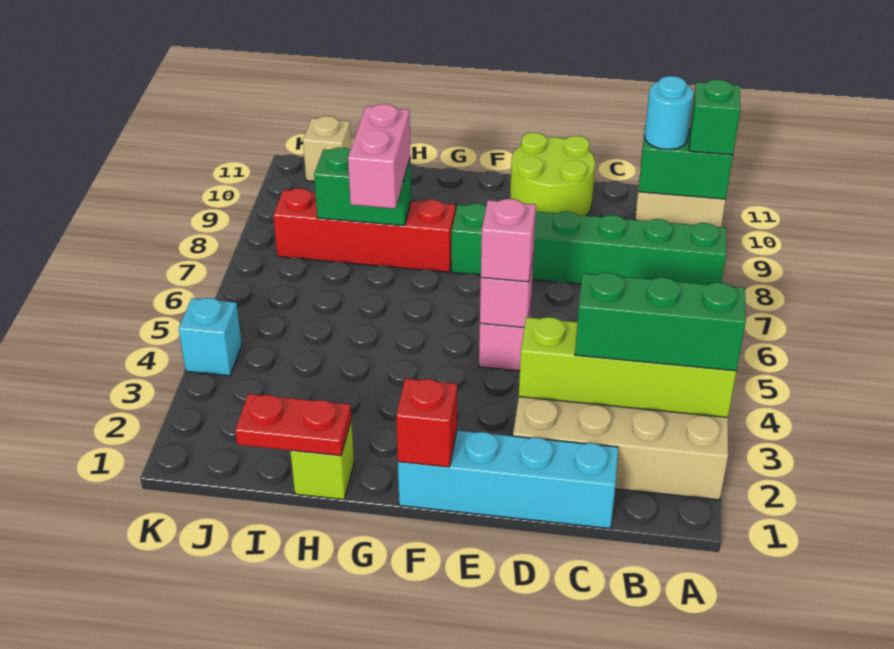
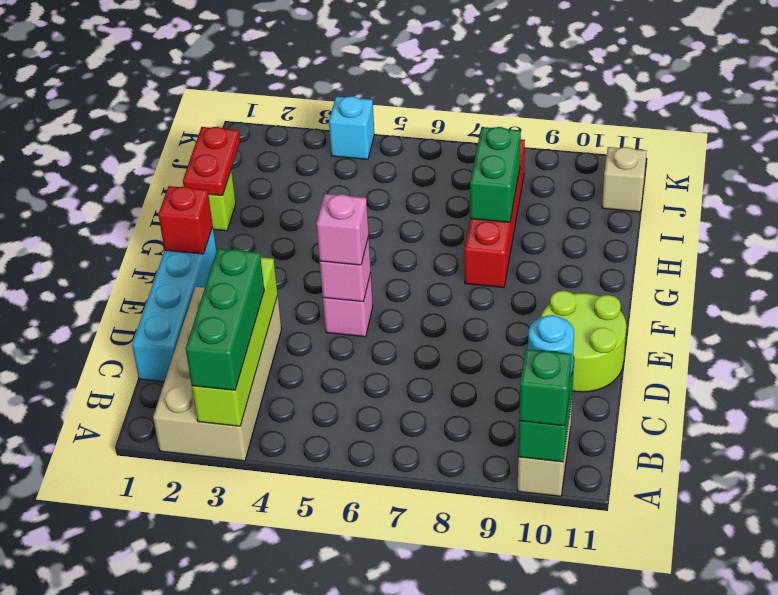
green brick A8:F8 level 1 -> none
pink brick H7:H8 level 3 -> none

